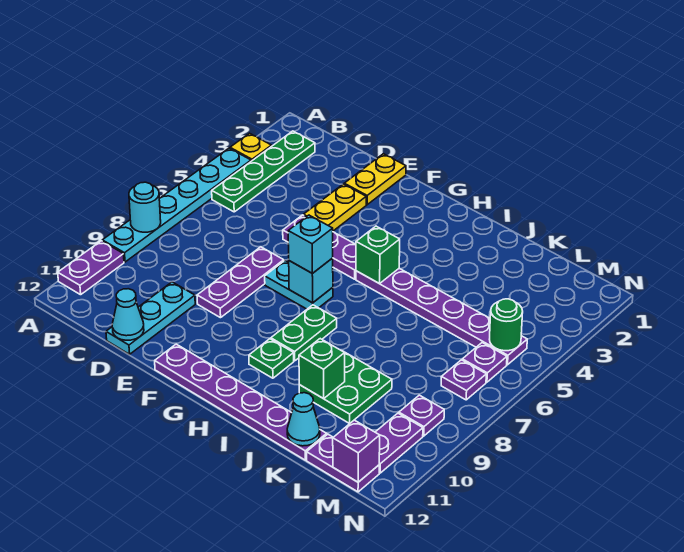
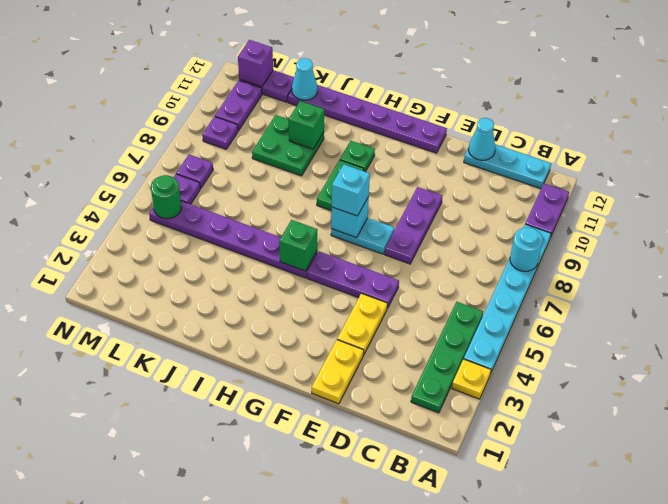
cyan plate D10:D12 level 1 -> cyan plate B12:D12 level 1

